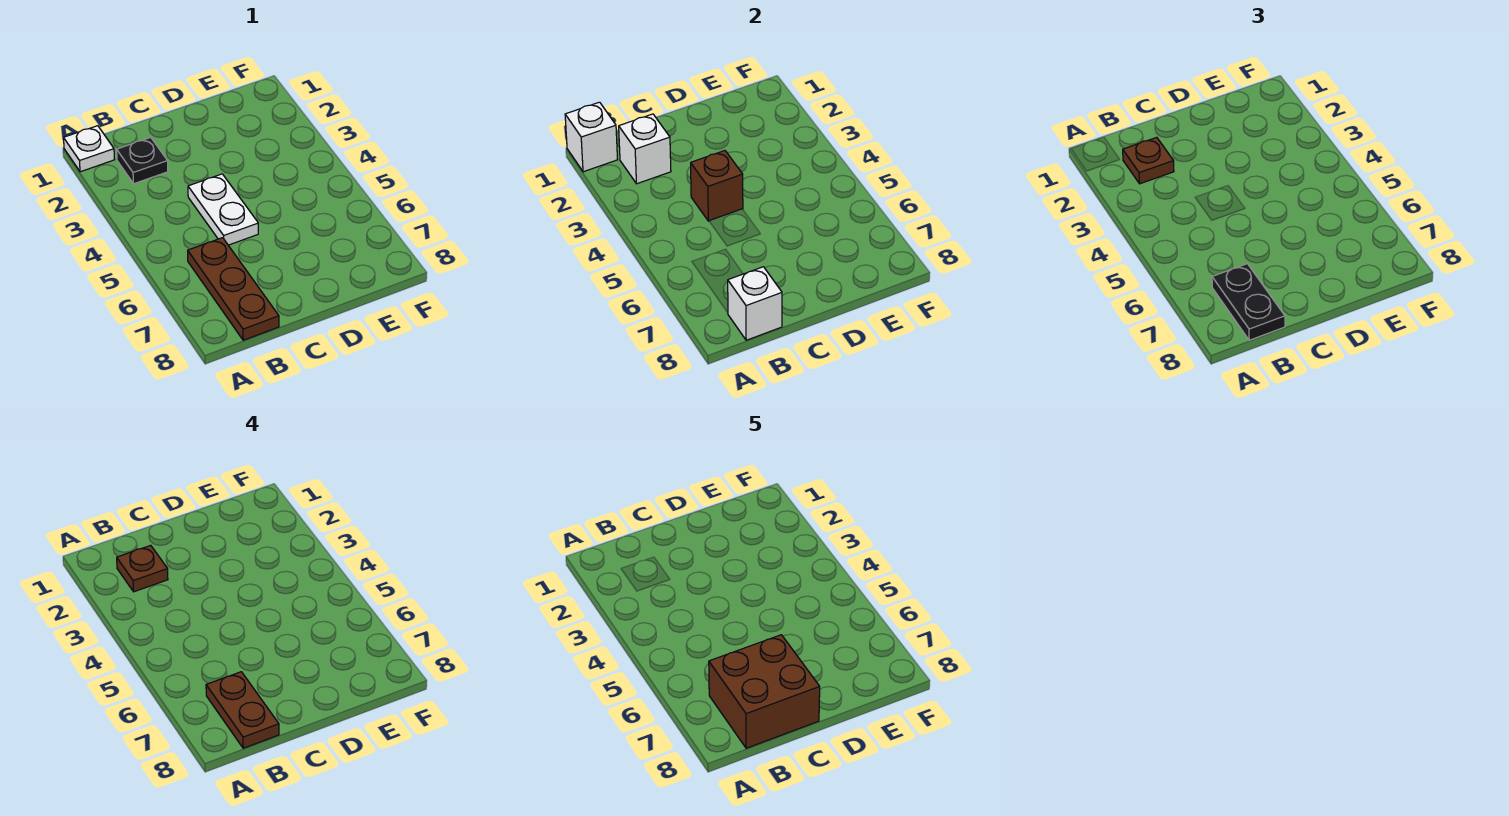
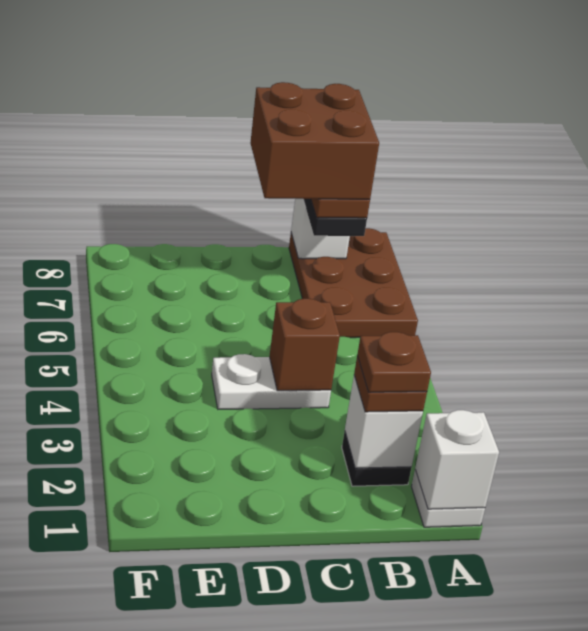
brown plate B6:B8 level 1 -> brown plate A6:B8 level 1
white plate C4:C5 level 1 -> white plate C4:D4 level 1

